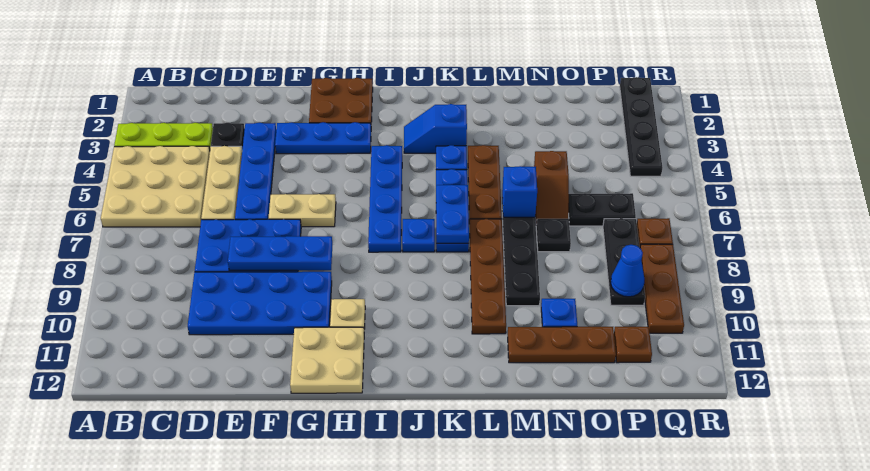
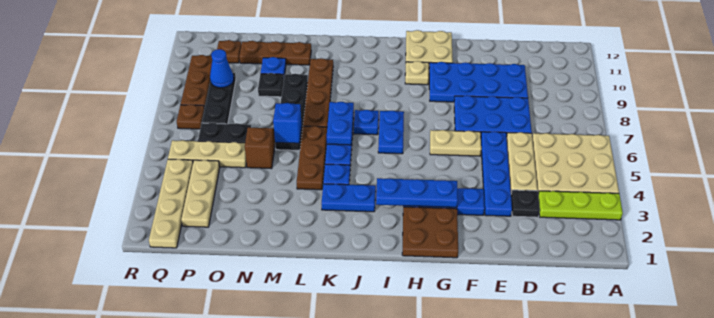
blue plate E8:G8 level 2 -> blue plate G3:I3 level 2
blue plate I4:I7 level 1 -> blue plate I6:I7 level 1
blue slope J3:K3 level 1 top K -> blue plate J3:K3 level 1
black plate N7 level 1 -> black plate N9 level 1
none -> tan plate O5:Q5 level 1
none -> tan plate P2:P4 level 1
black plate Q1:Q4 level 1 -> tan plate Q1:Q4 level 1

